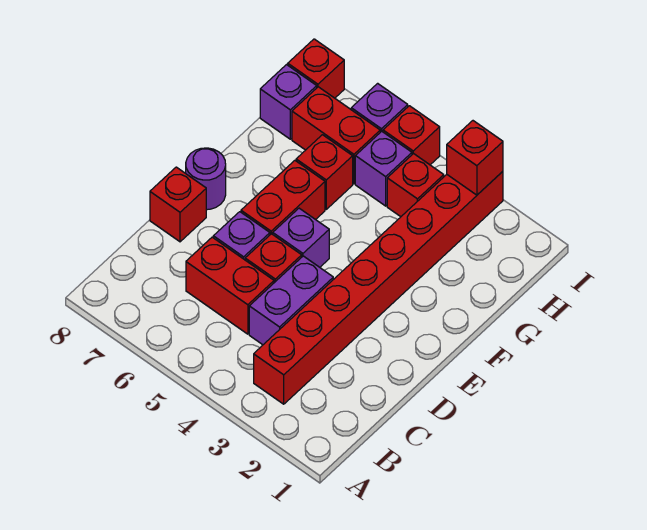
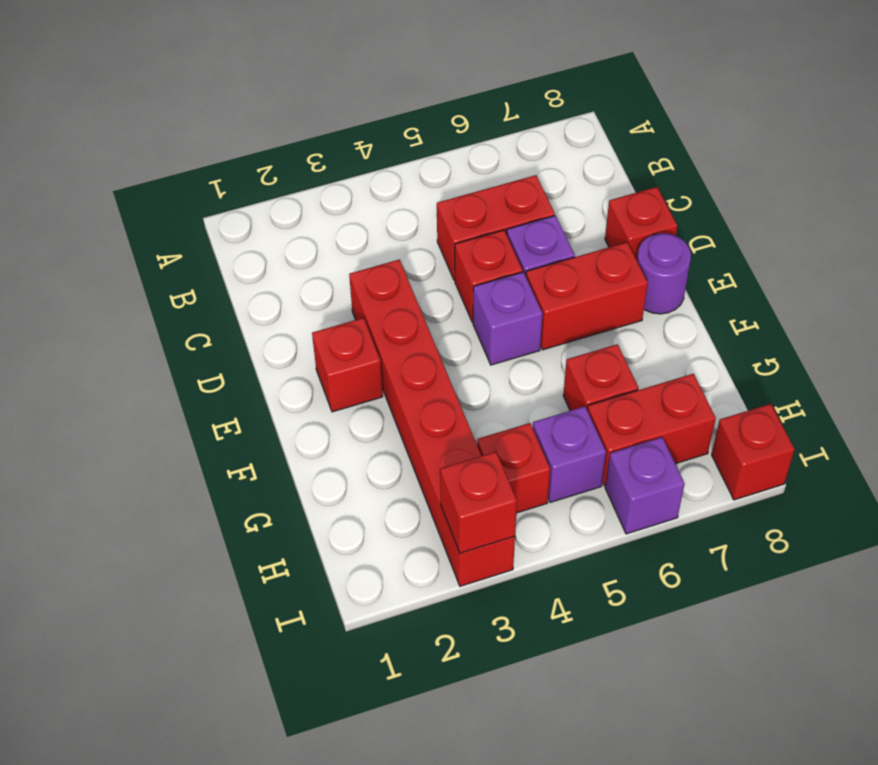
red brick B3:I3 level 1 -> red brick D3:I3 level 1
purple brick C4:D4 level 1 -> none
red brick E6:F6 level 1 -> red brick E6:E7 level 1
purple brick H8 level 1 -> none
red brick I5 level 1 -> red brick E2 level 1

